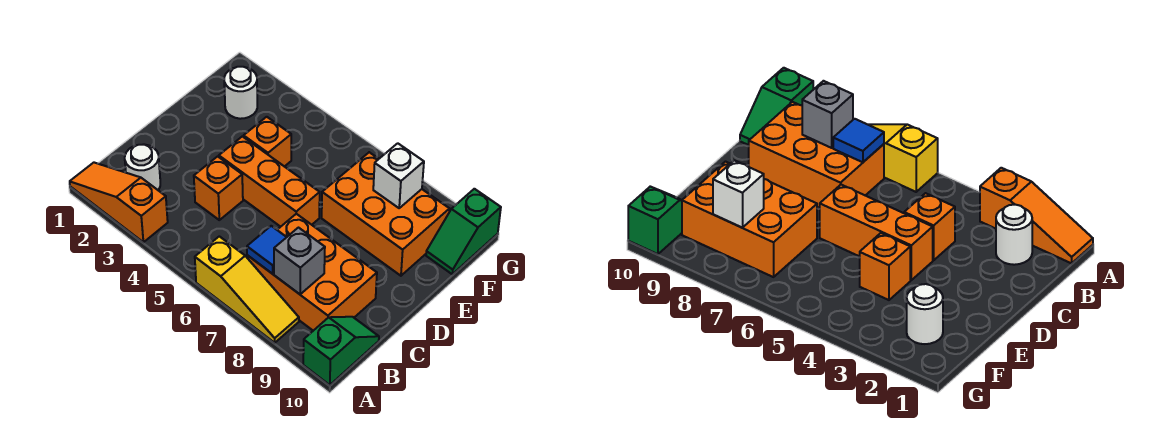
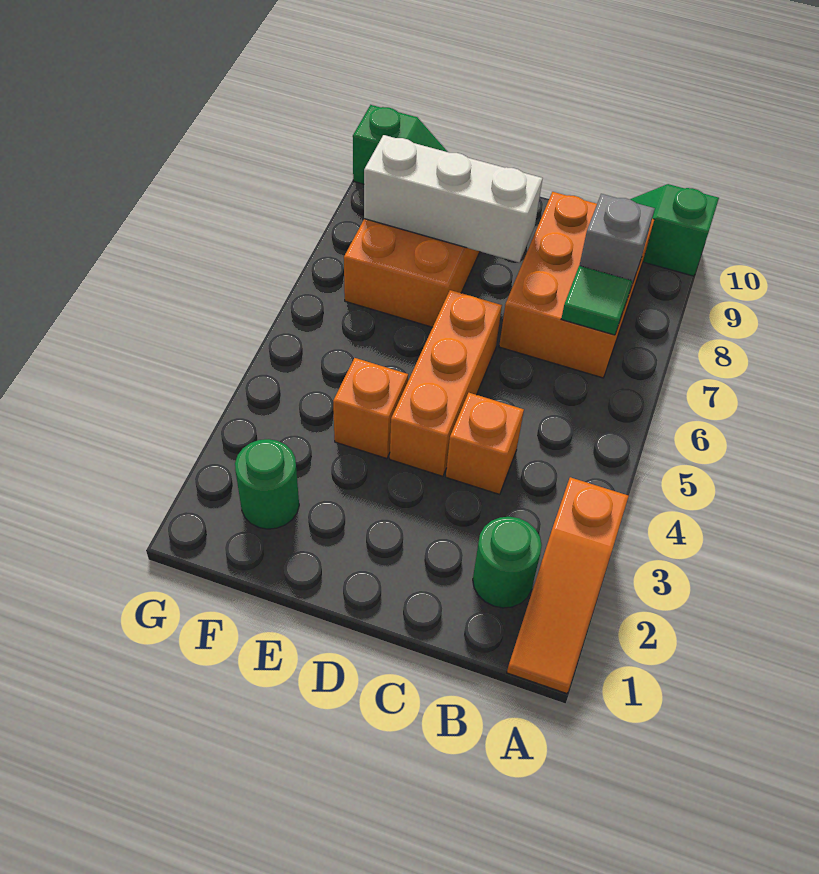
yellow slope A6:A8 level 1 top 6 -> none
white round brick B2 level 1 -> green round brick B2 level 1
blue tile B7 level 2 -> green tile B7 level 2
white round brick F2 level 1 -> green round brick F2 level 1
white brick F8 level 2 -> white brick D8:F8 level 2

